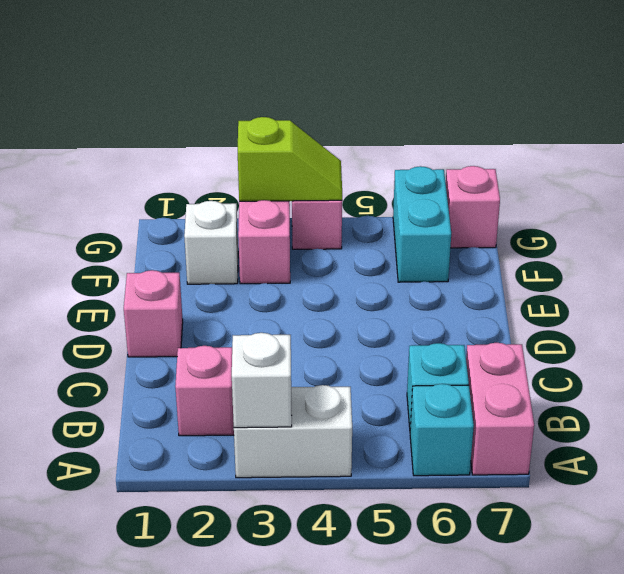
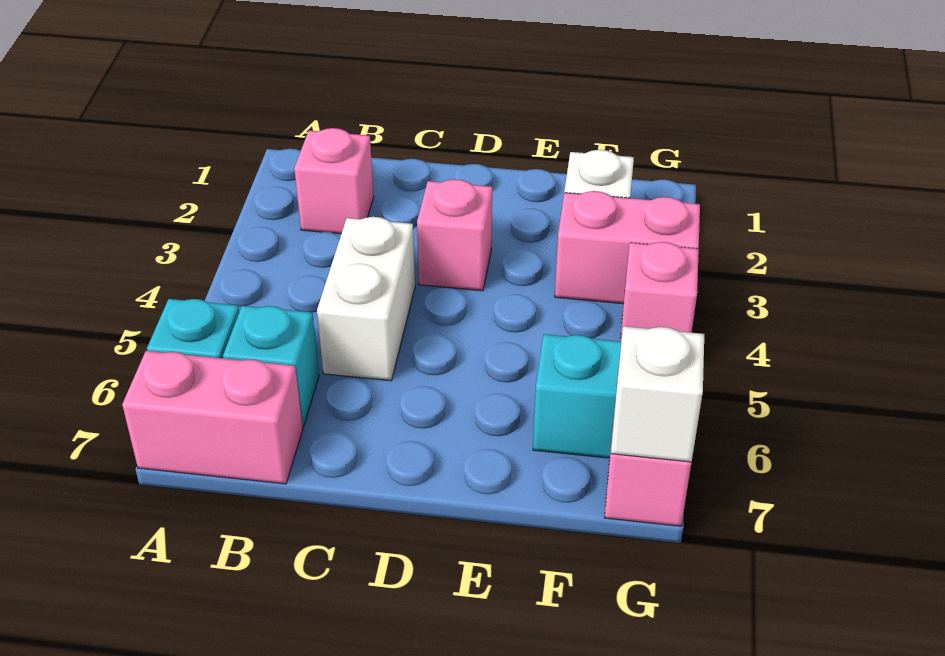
white brick A3:A4 level 1 -> white brick C4:C5 level 1
white brick A3 level 2 -> white brick G7 level 2
pink brick D1 level 1 -> pink brick D3 level 1
lime slope G3:G4 level 2 top 3 -> none

